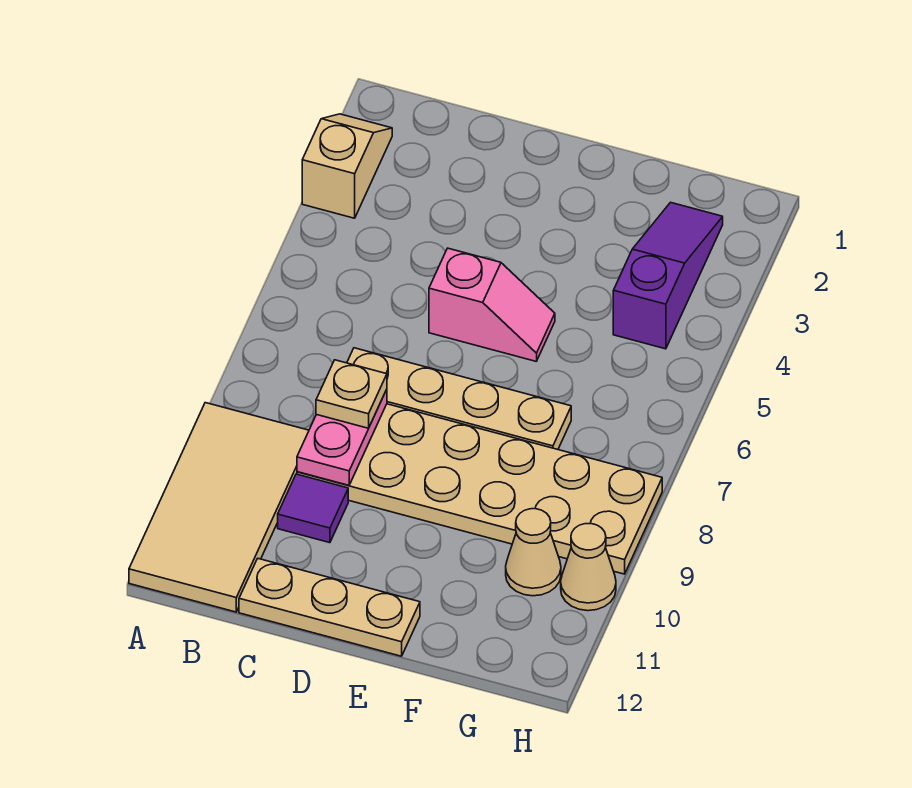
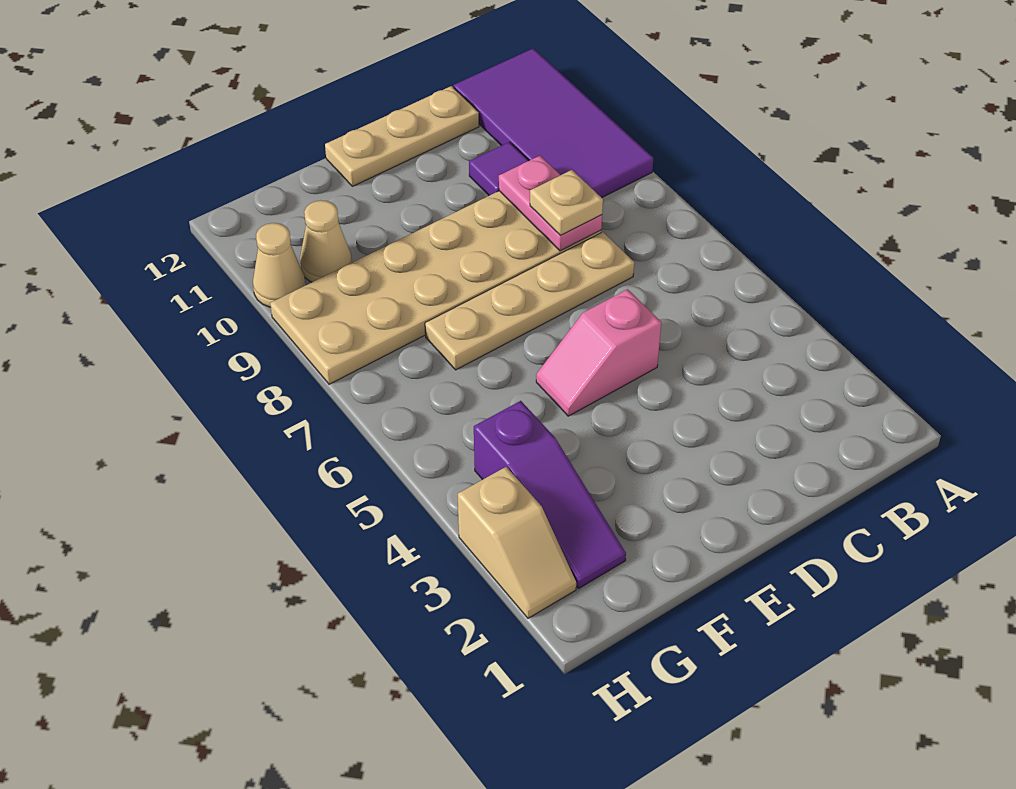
tan slope A2:A3 level 1 top 3 -> tan slope H2:H3 level 1 top 3
tan tile A9:B12 level 1 -> purple tile A9:B12 level 1

